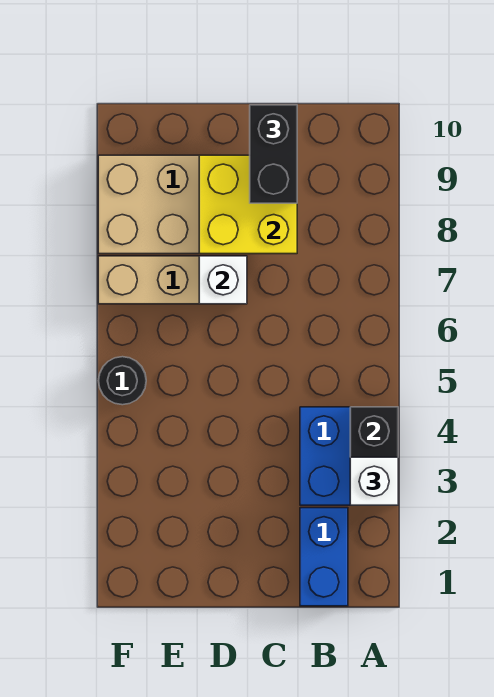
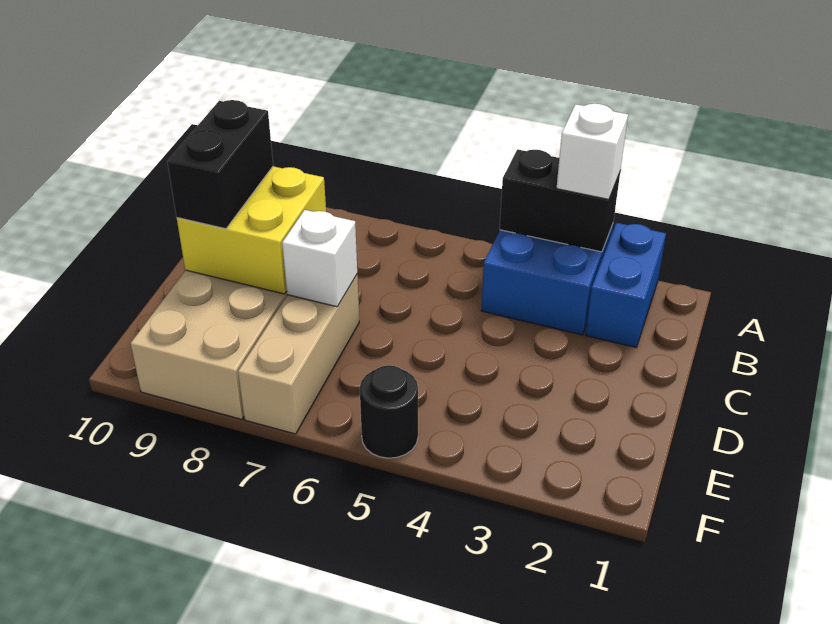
blue brick B1:B2 level 1 -> blue brick A2:B2 level 1
black brick C9:C10 level 3 -> black brick C9:D9 level 3

